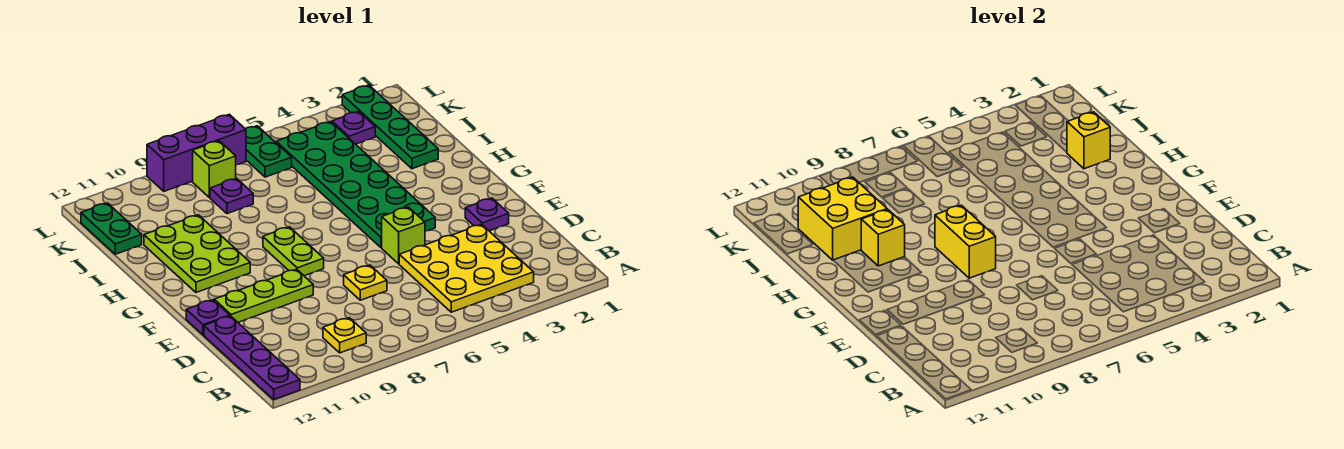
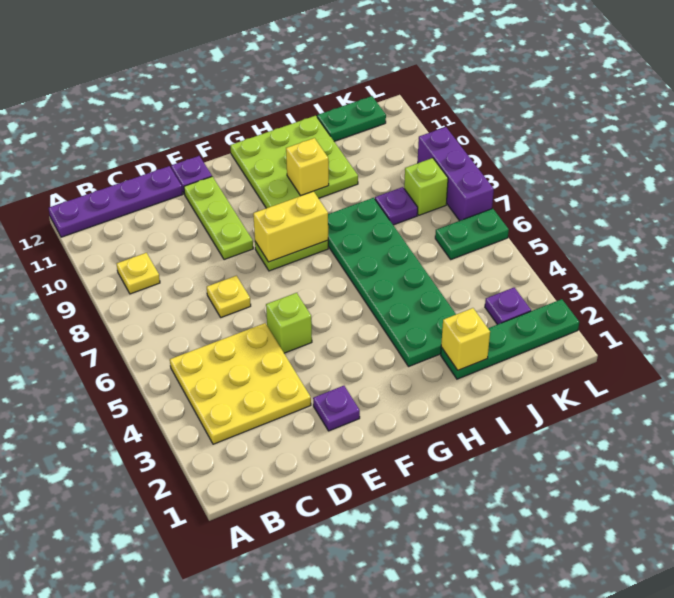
green plate F4:K5 level 1 -> green plate H3:I8 level 1
lime plate G10:I11 level 1 -> lime plate G10:I12 level 1
yellow brick I10:J11 level 2 -> none

